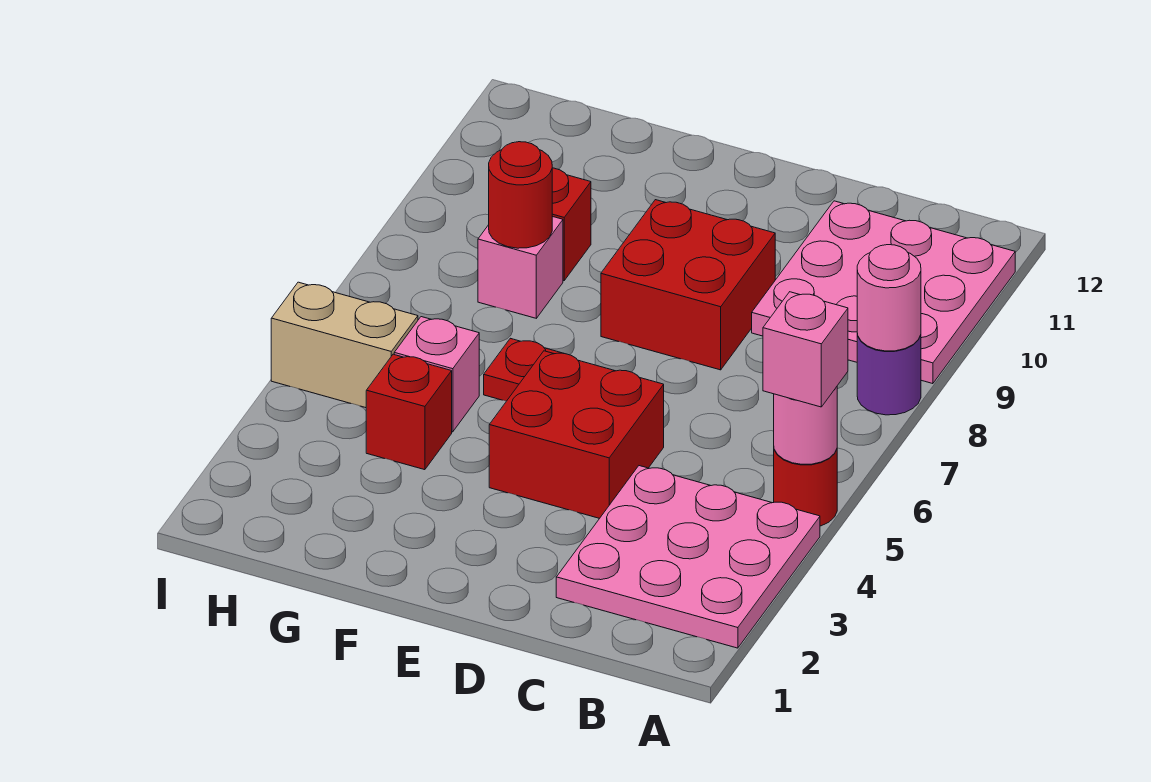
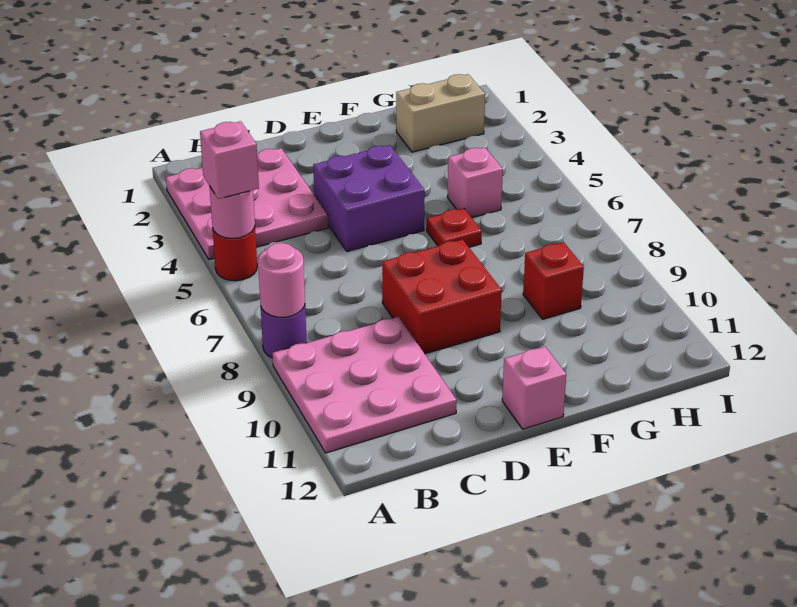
red brick D4:E5 level 1 -> purple brick D4:E5 level 1
red brick G4 level 1 -> none
pink brick G8 level 1 -> pink brick E12 level 1
red round brick G8 level 2 -> none
tan brick H5:I5 level 1 -> tan brick G2:H2 level 1

